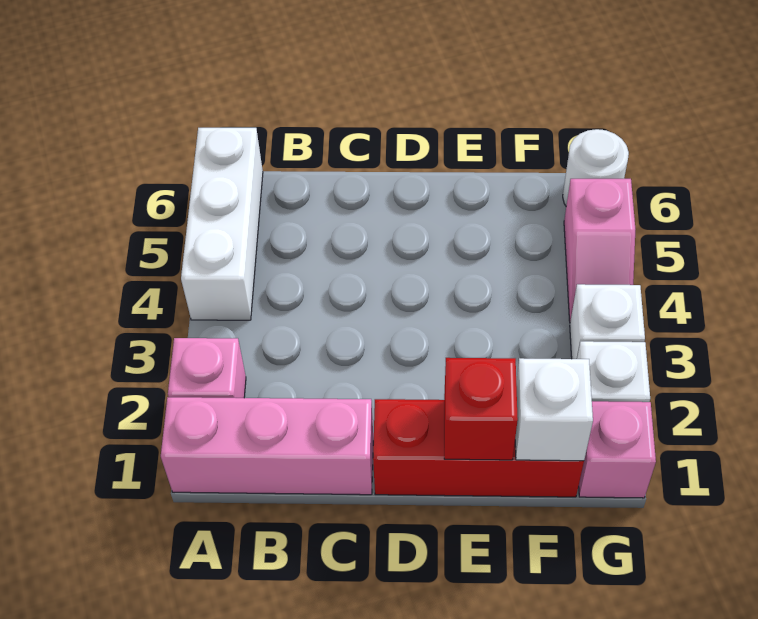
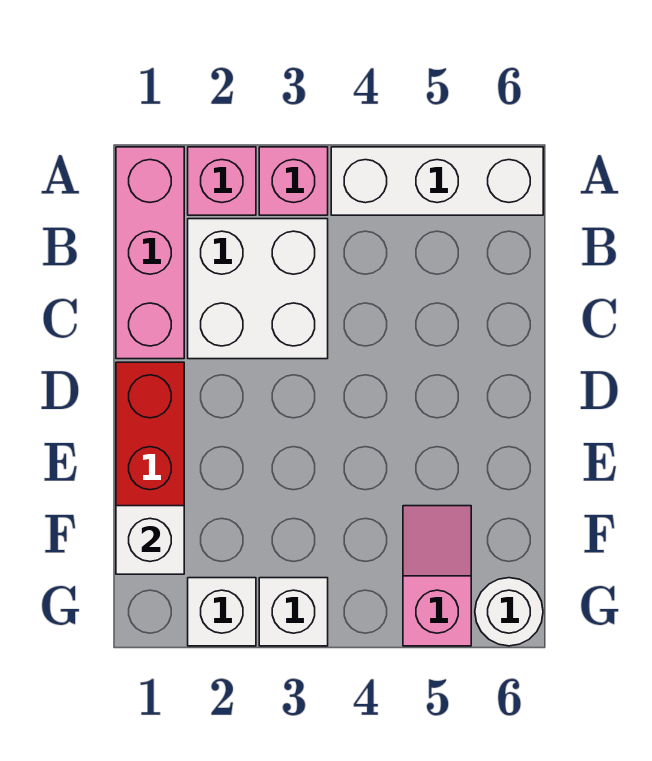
none -> white brick B2:C3 level 1
red brick E1 level 2 -> none
pink brick G1 level 1 -> pink brick A3 level 1
pink slope G4:G5 level 1 top 5 -> pink slope F5:G5 level 1 top G

